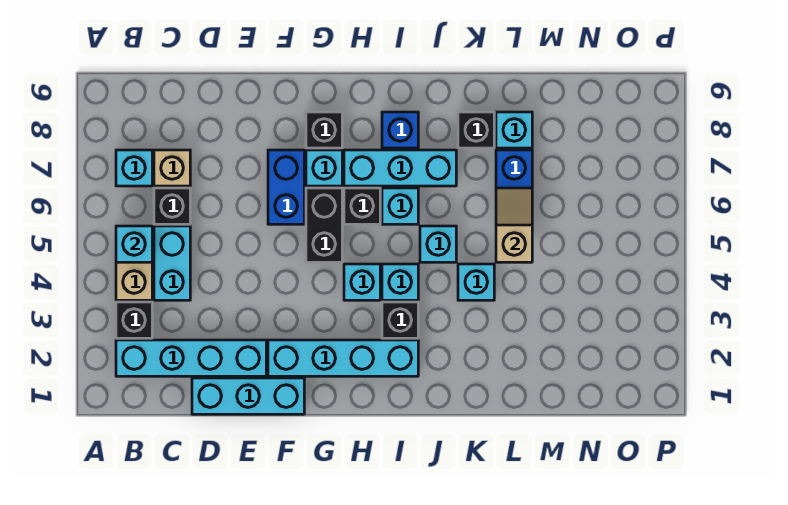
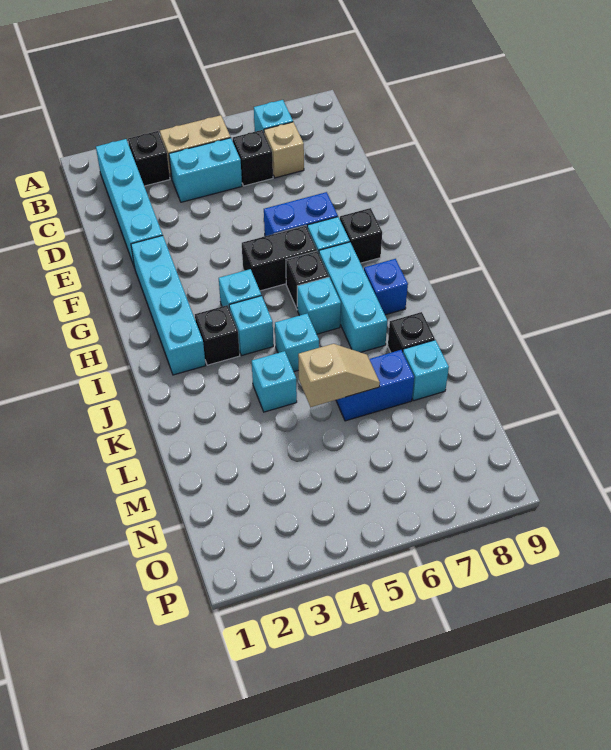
cyan brick B5 level 2 -> none
cyan brick D1:F1 level 1 -> none

